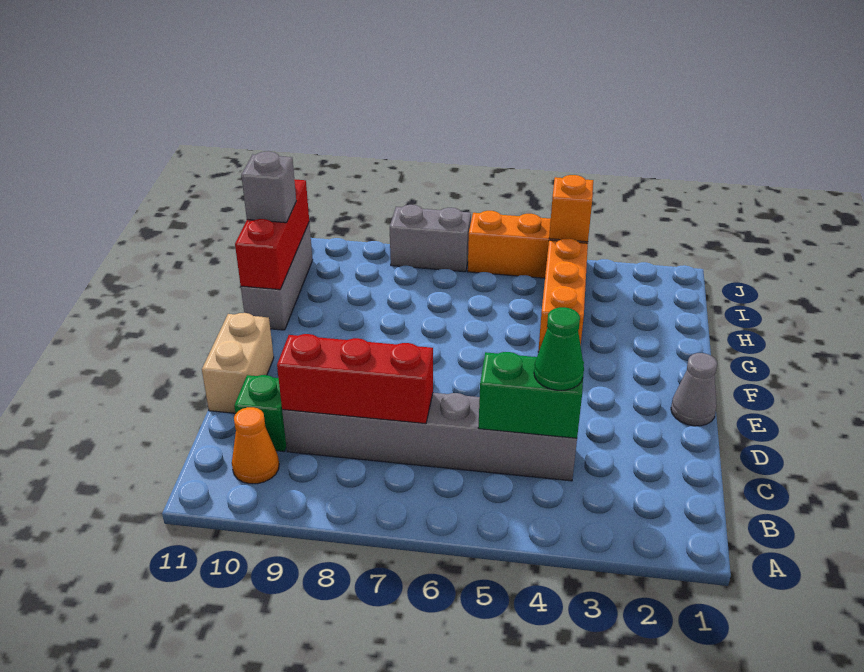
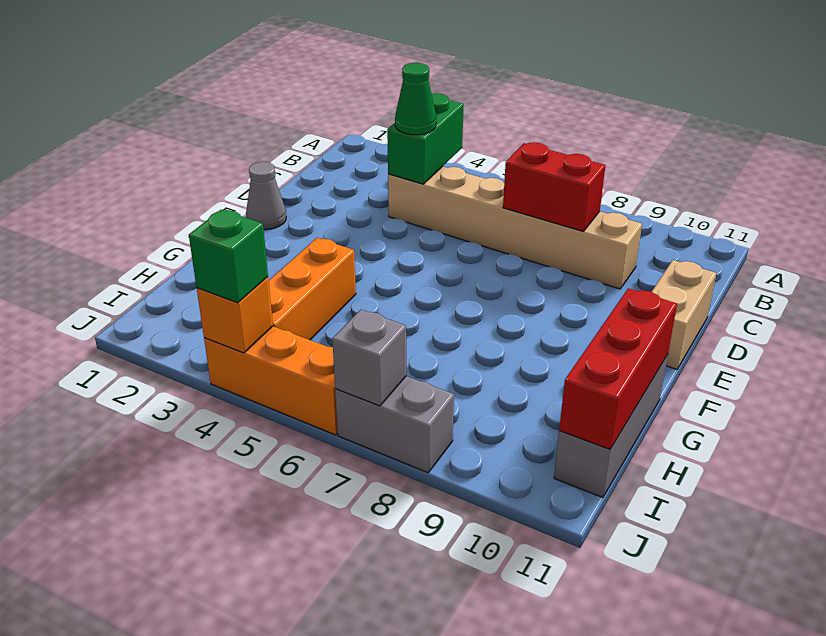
orange cone B10 level 1 -> none
grey brick C4:C9 level 1 -> tan brick C4:C9 level 1
green brick C4:C5 level 2 -> green brick B4:C4 level 2
red brick C7:C9 level 2 -> red brick C7:C8 level 2
green brick C10 level 1 -> green brick J4 level 3
grey brick H11 level 3 -> grey brick J7 level 2

